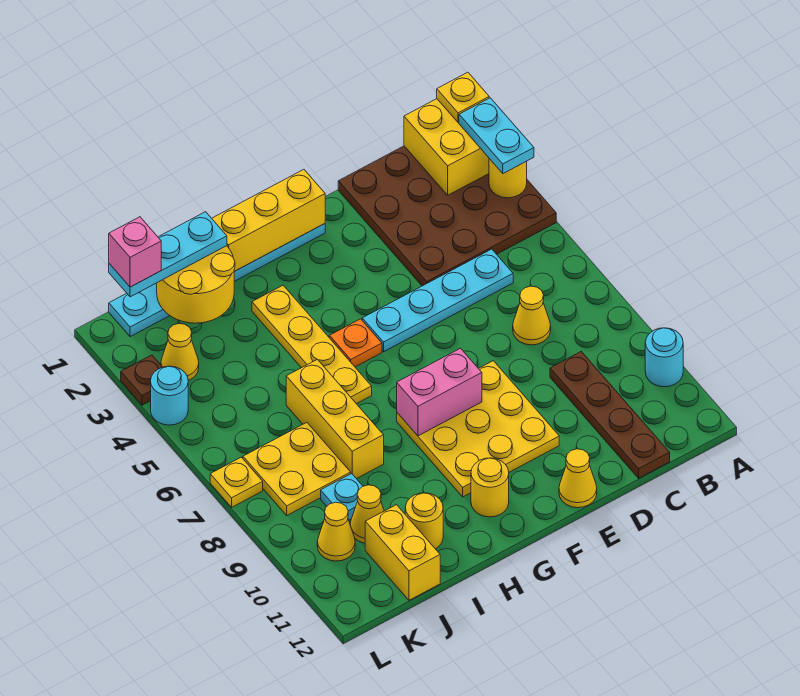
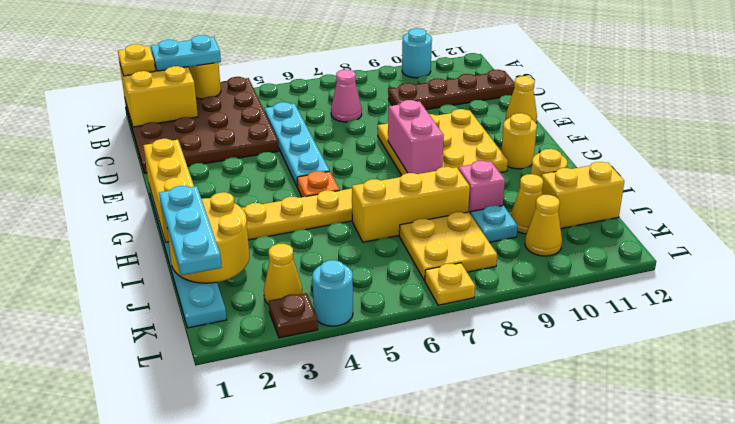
yellow cone C7 level 1 -> pink cone C7 level 1
pink brick K1 level 4 -> pink brick I9 level 1

